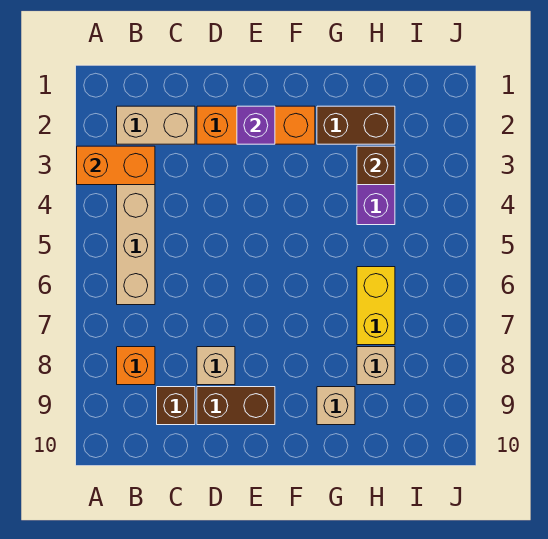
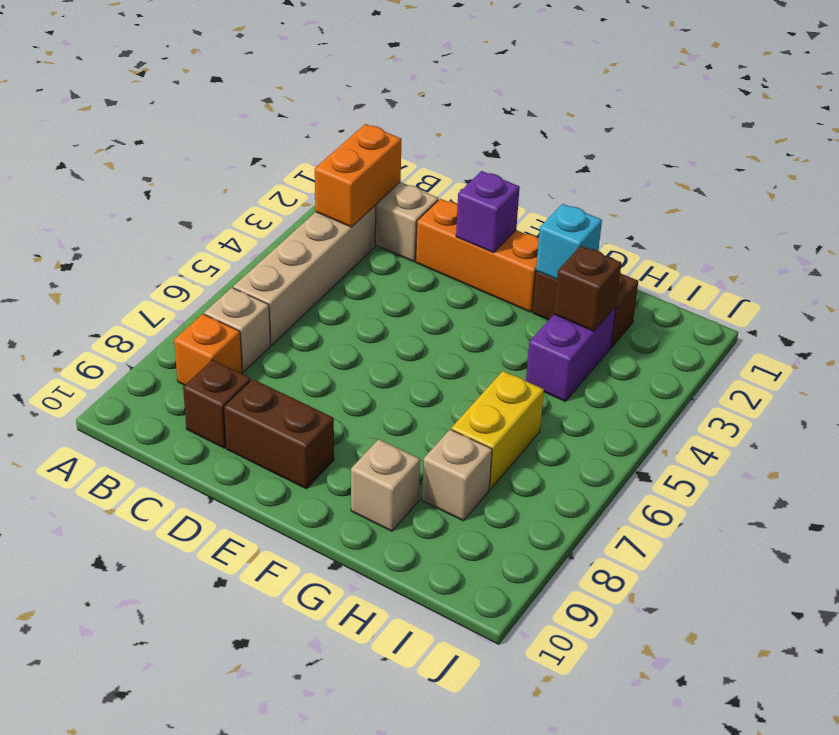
orange brick A3:B3 level 2 -> orange brick B2:B3 level 2
tan brick D8 level 1 -> tan brick B7 level 1
none -> cyan brick G2 level 2

